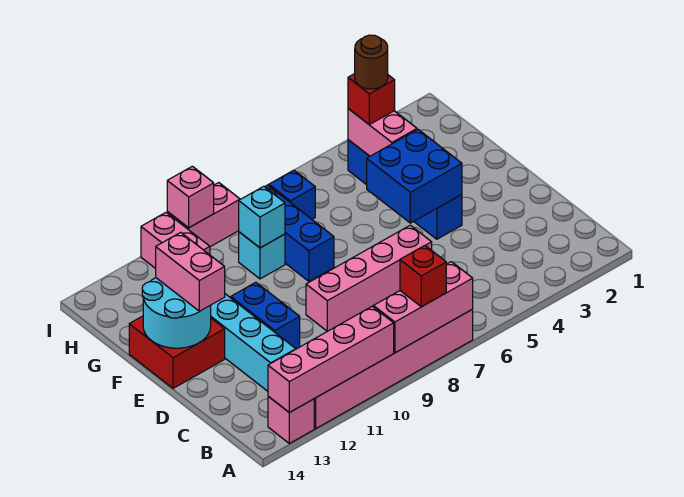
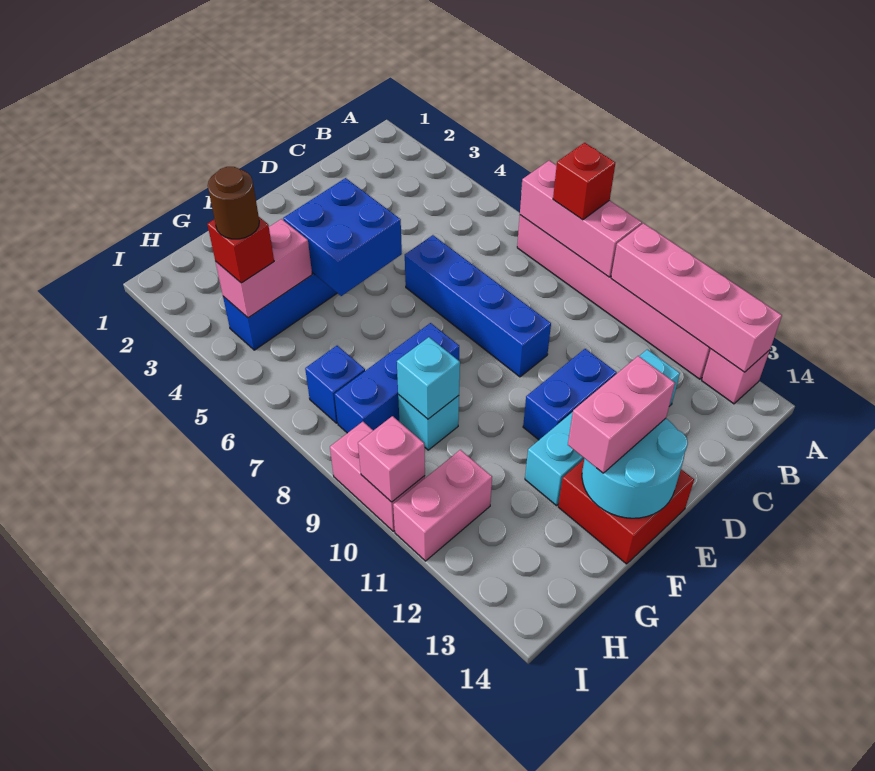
pink brick D6:D9 level 1 -> blue brick D6:D9 level 1

